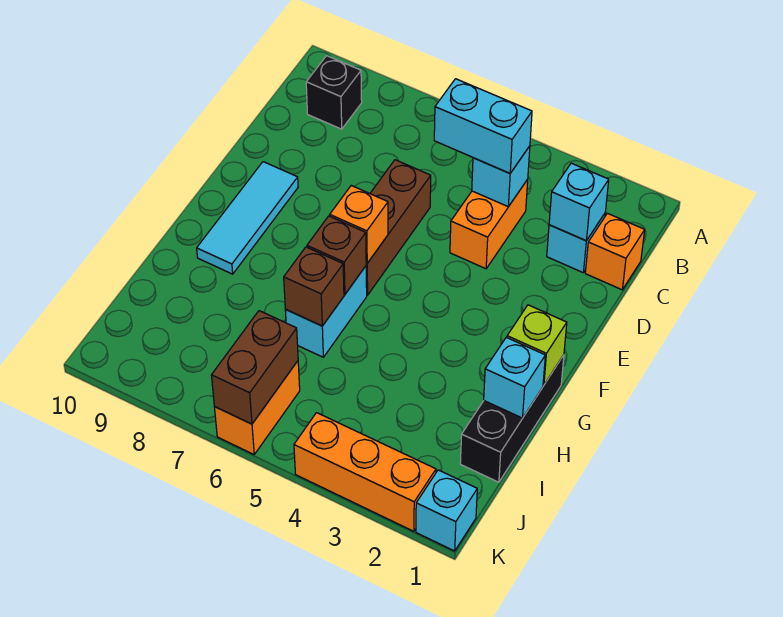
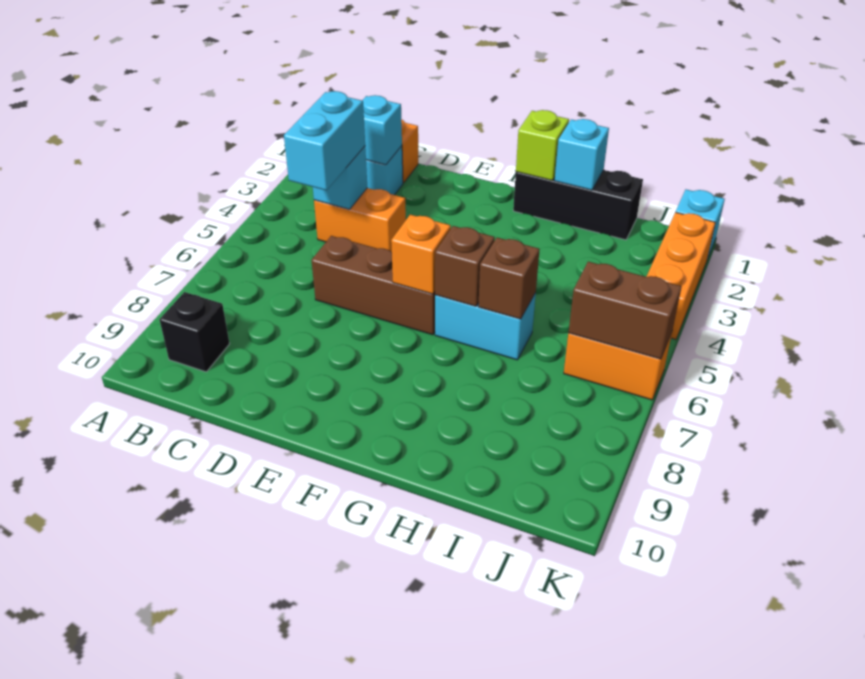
cyan tile E9:G9 level 1 -> none

